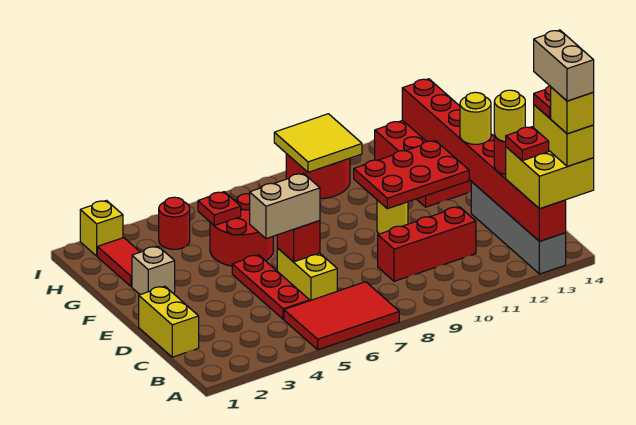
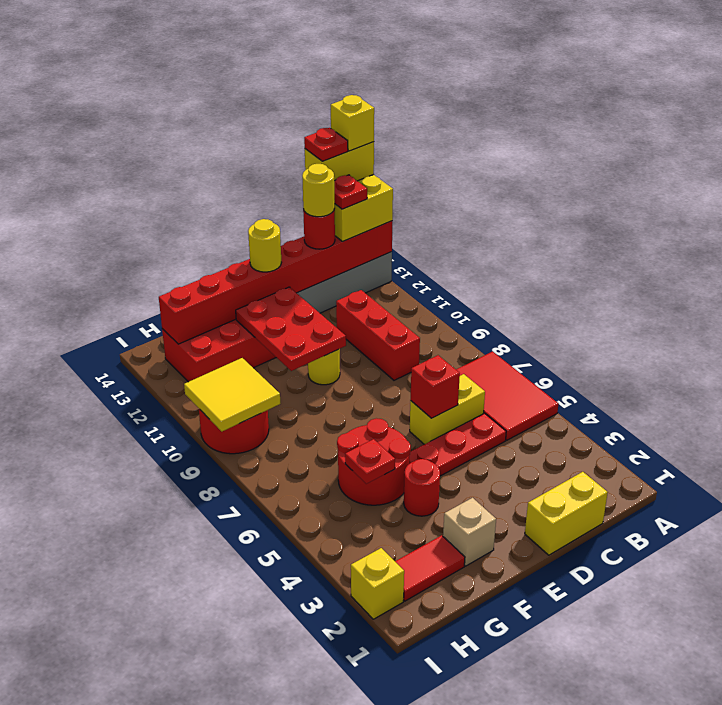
tan brick A14:B14 level 6 -> none
tan brick D5:D6 level 3 -> none
red round brick H4 level 1 -> red round brick F4 level 1

